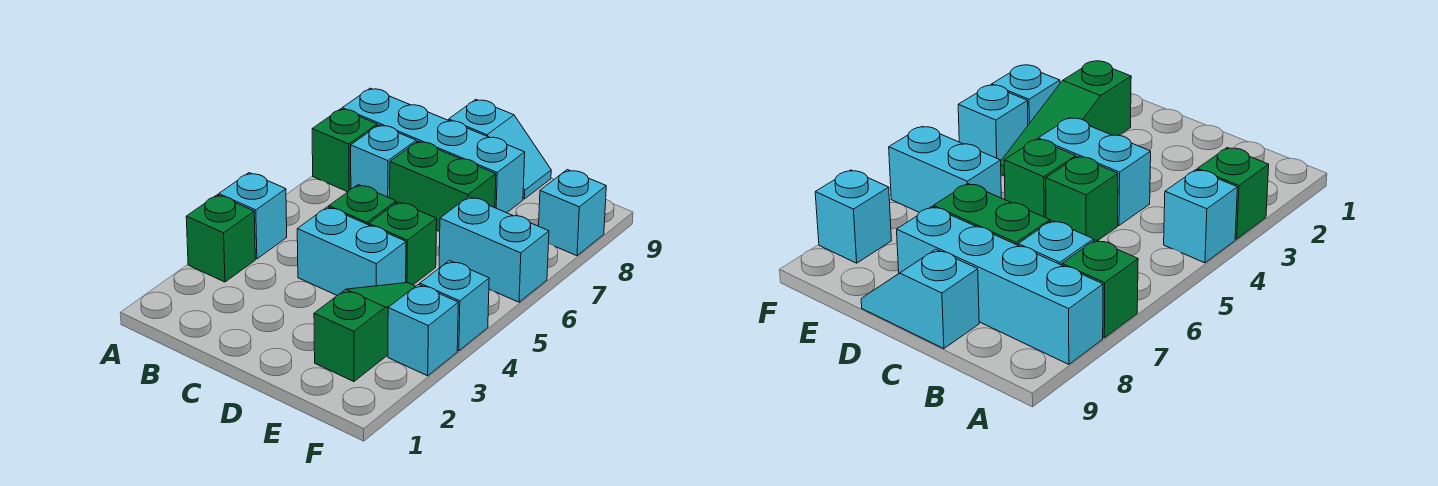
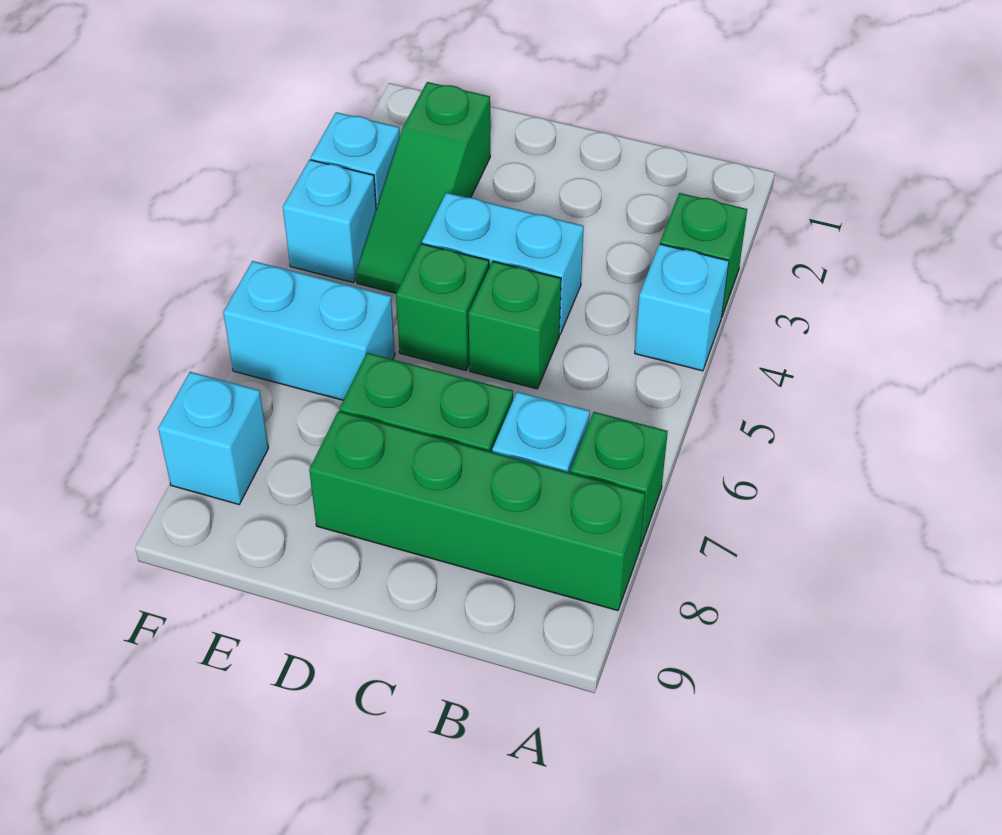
cyan brick A8:D8 level 1 -> green brick A8:D8 level 1
cyan slope C9:D9 level 1 top C -> none

